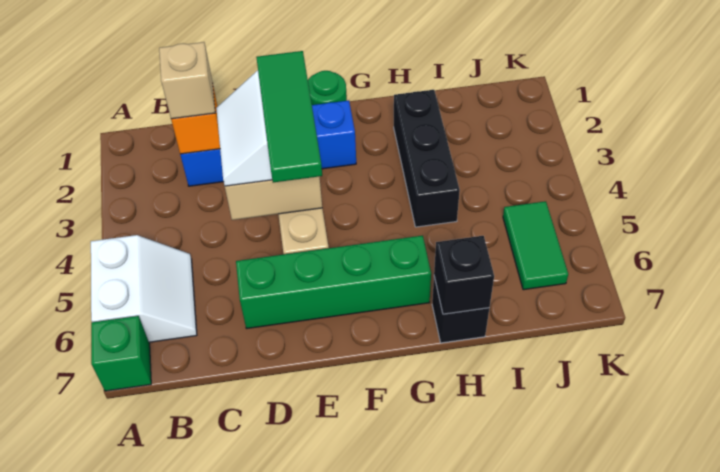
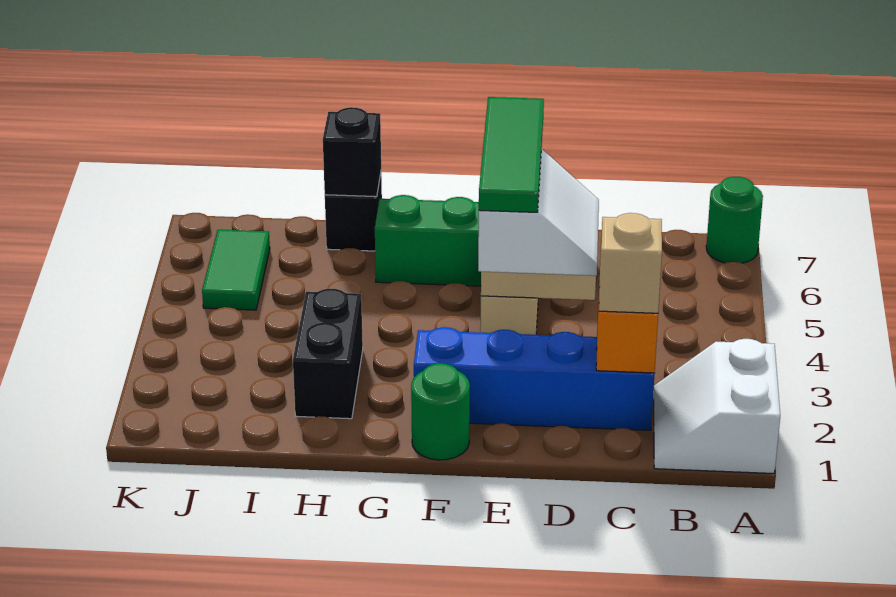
white slope A5:B6 level 1 top A -> white slope A1:B2 level 1 top A
green brick A7 level 1 -> green round brick A7 level 1
black brick H2:H4 level 1 -> black brick H2:H3 level 1

